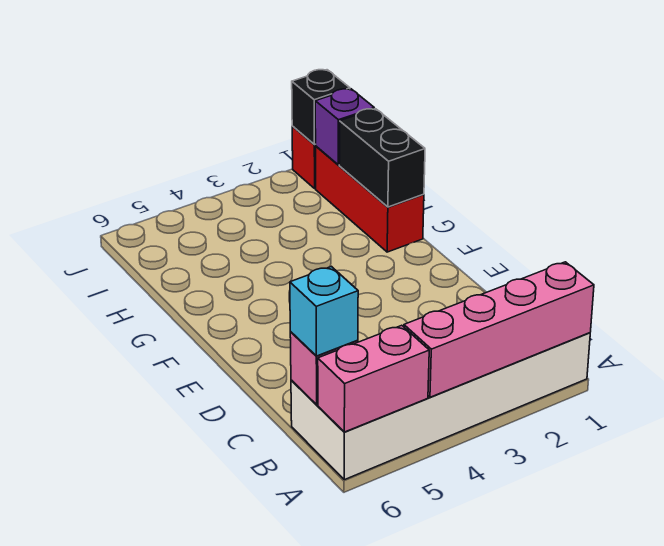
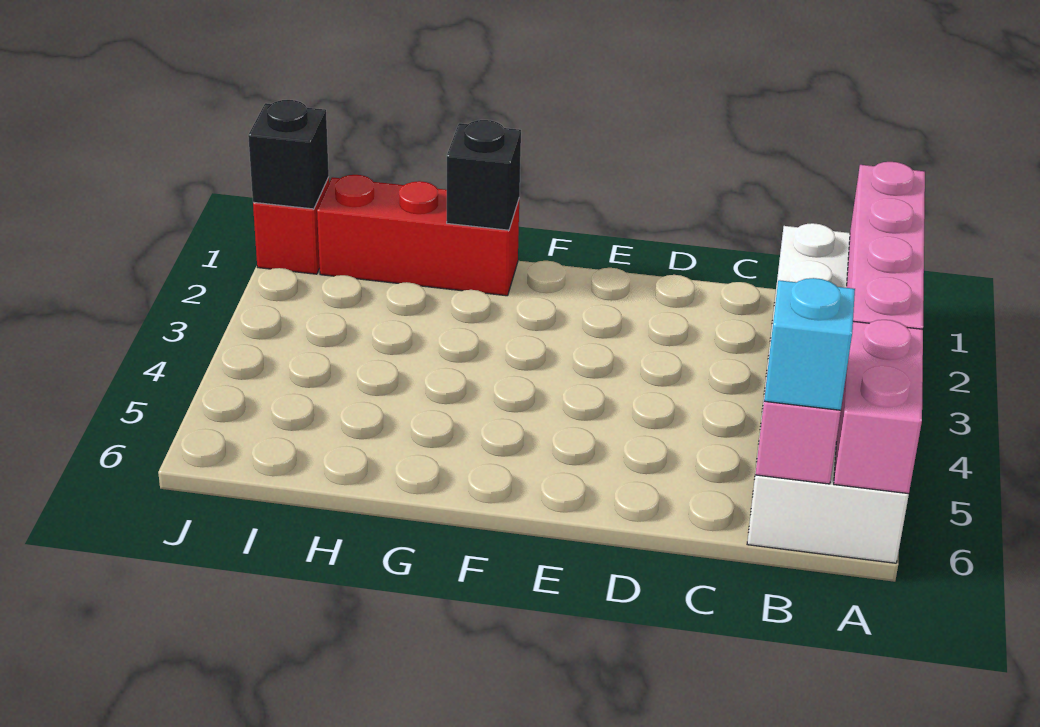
black brick G1:H1 level 2 -> black brick G1 level 2
purple brick I1 level 2 -> none

